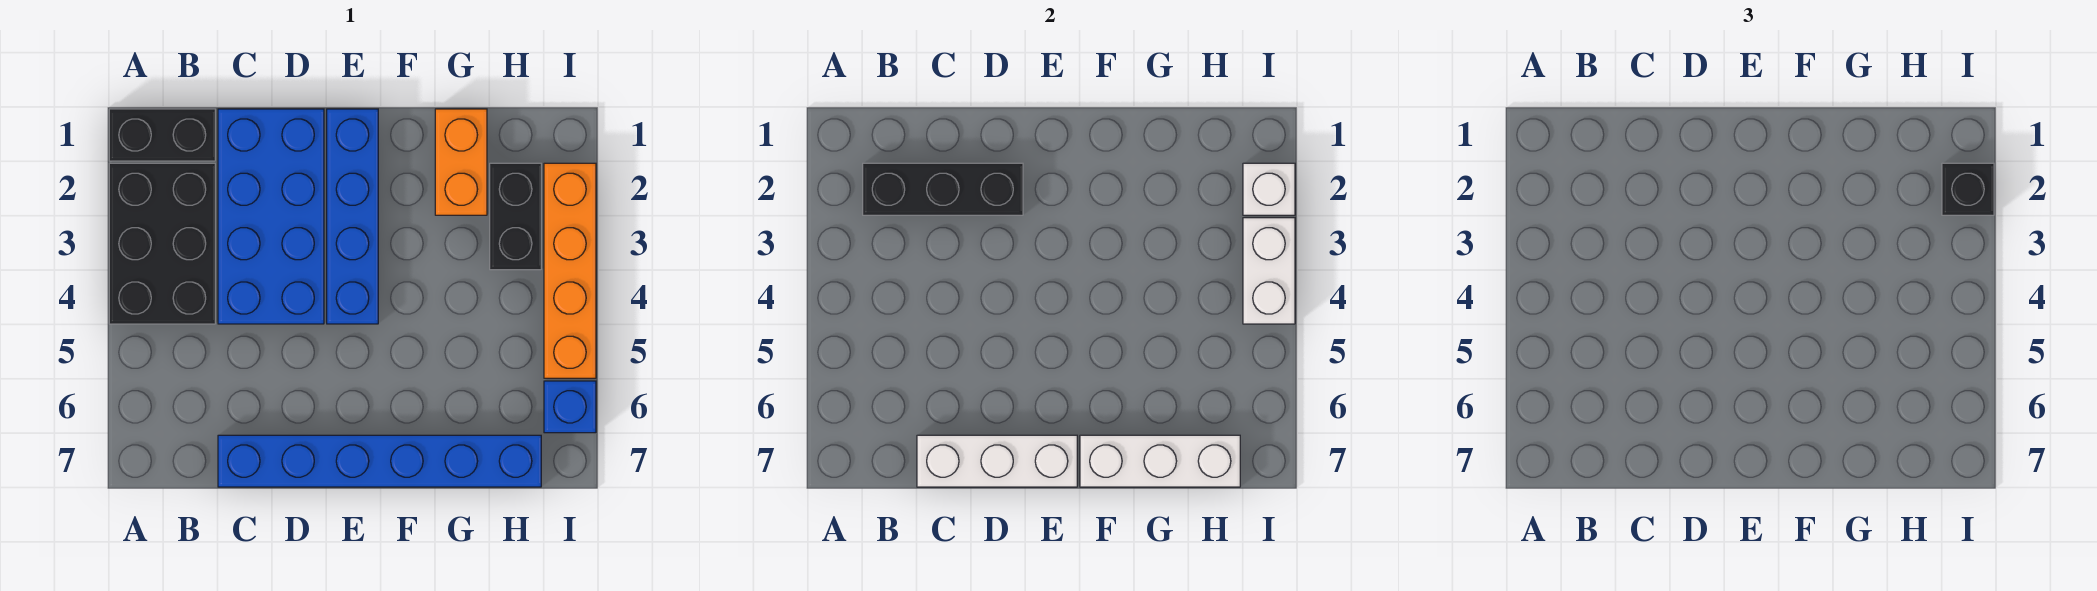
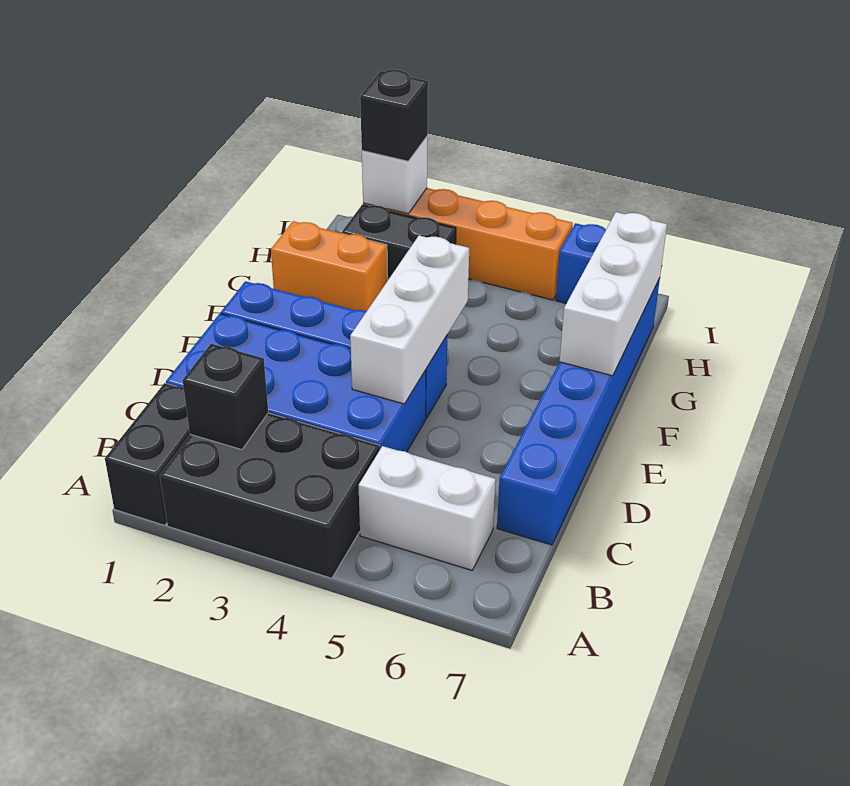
black brick B2:D2 level 2 -> black brick B2 level 2
white brick C7:E7 level 2 -> white brick D4:F4 level 2
white brick I3:I4 level 2 -> white brick B5:B6 level 1

